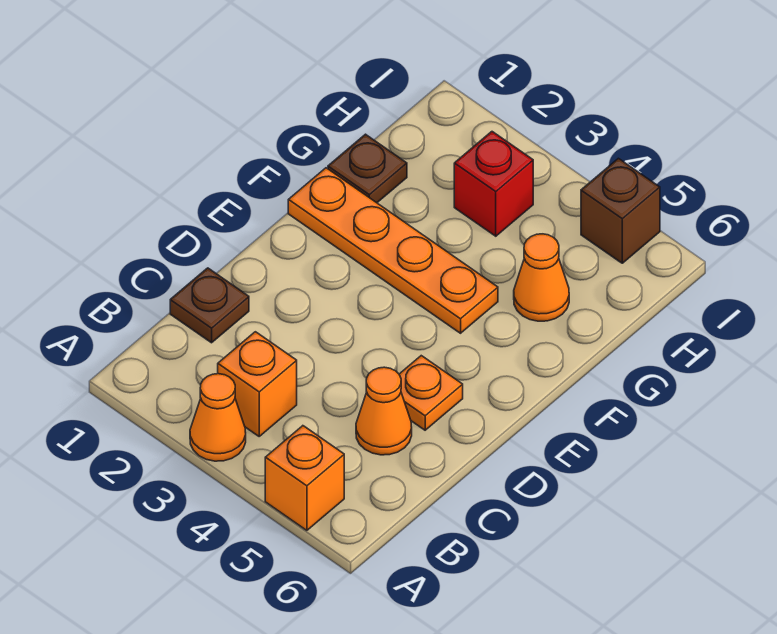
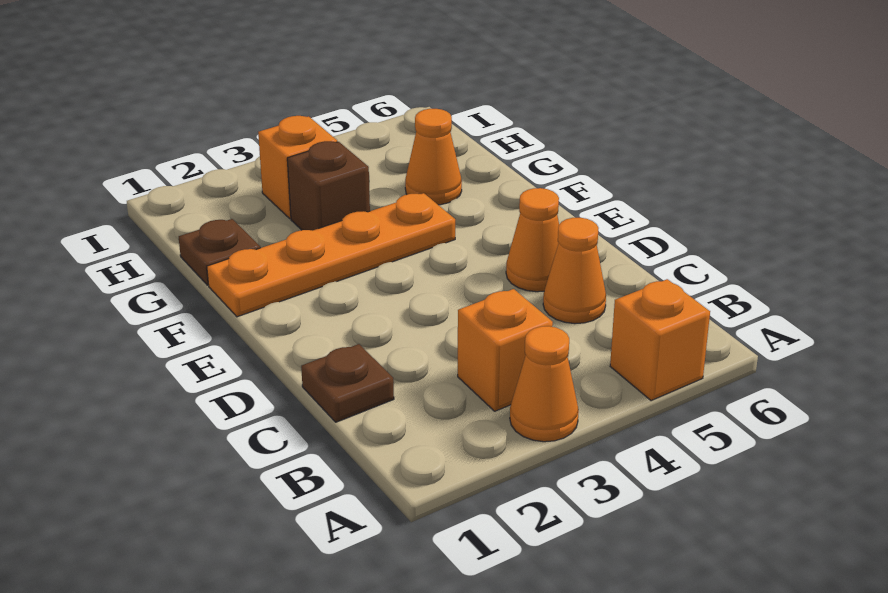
orange plate D5 level 1 -> orange cone D5 level 1
red brick H3 level 1 -> orange brick H3 level 1
brown brick I5 level 1 -> brown brick G3 level 1

